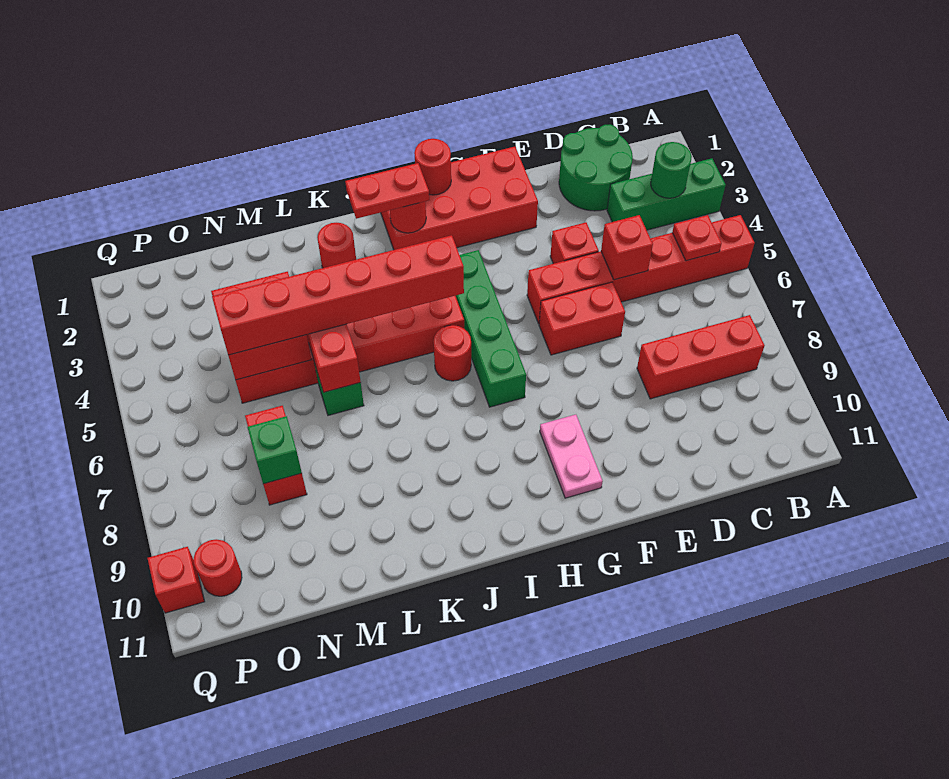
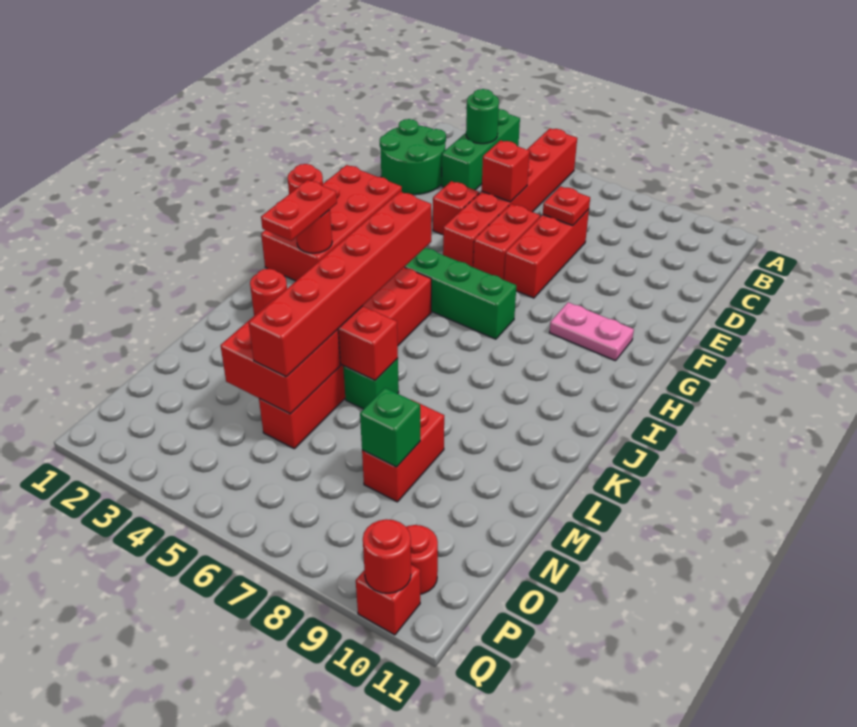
red plate B5 level 2 -> red plate D7 level 2
red brick B8:D8 level 1 -> red brick D7:F7 level 1
red round brick I6 level 1 -> red round brick Q10 level 2
red brick N7:N8 level 1 -> red brick M8:N8 level 1

